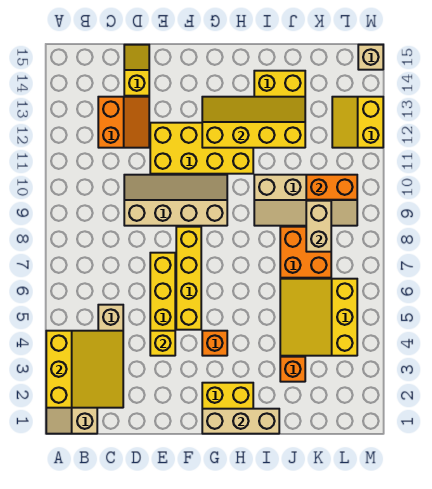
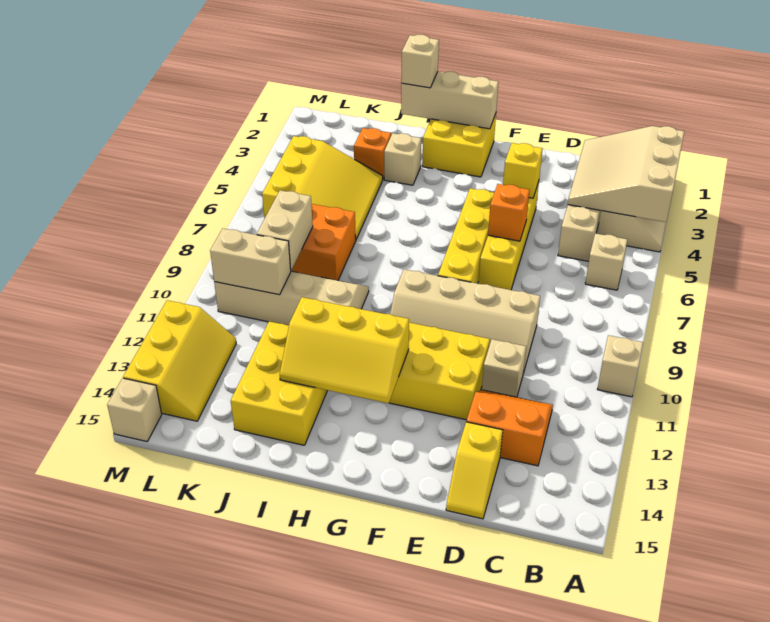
yellow slope A2:C4 level 2 top A -> tan slope A2:C4 level 2 top A
none -> tan brick A10 level 1
none -> tan brick B6 level 1
orange slope C12:D13 level 1 top C -> orange slope C12:D13 level 1 top 13
none -> tan brick D11 level 1
orange brick G4 level 1 -> orange brick E6 level 2
yellow slope G12:J13 level 2 top 12 -> yellow slope G12:I13 level 2 top 12
none -> tan brick I1 level 3
none -> tan brick I3 level 1
orange brick K10:L10 level 2 -> tan brick K10:L10 level 2
yellow slope L12:M13 level 1 top M -> yellow slope L12:M14 level 1 top M

